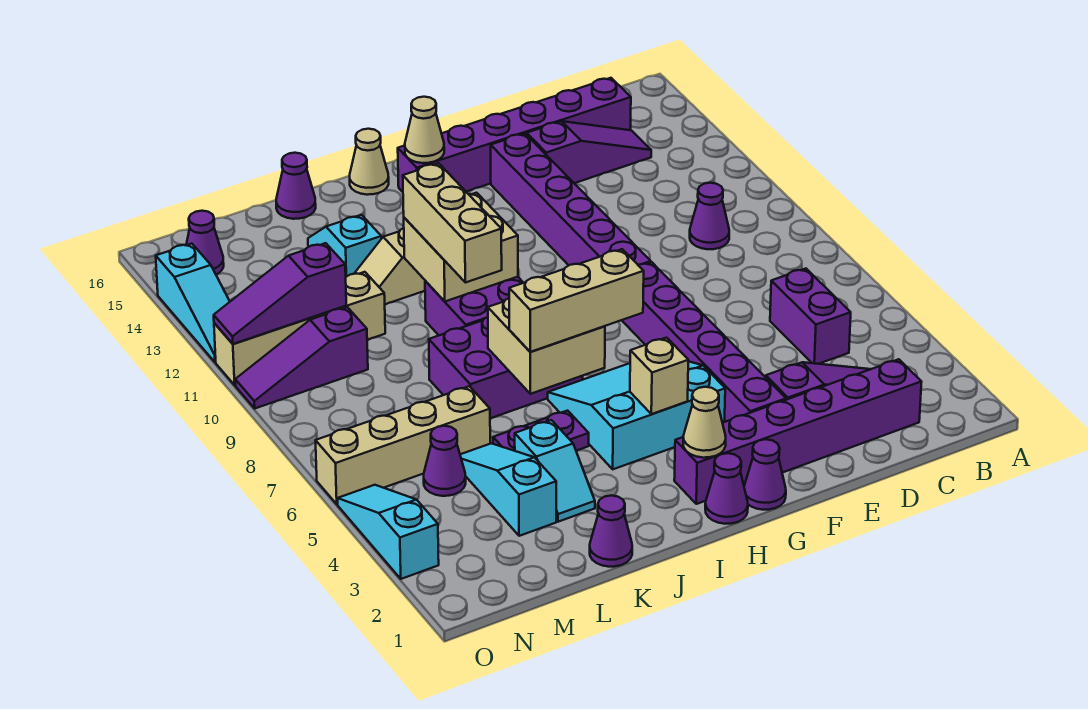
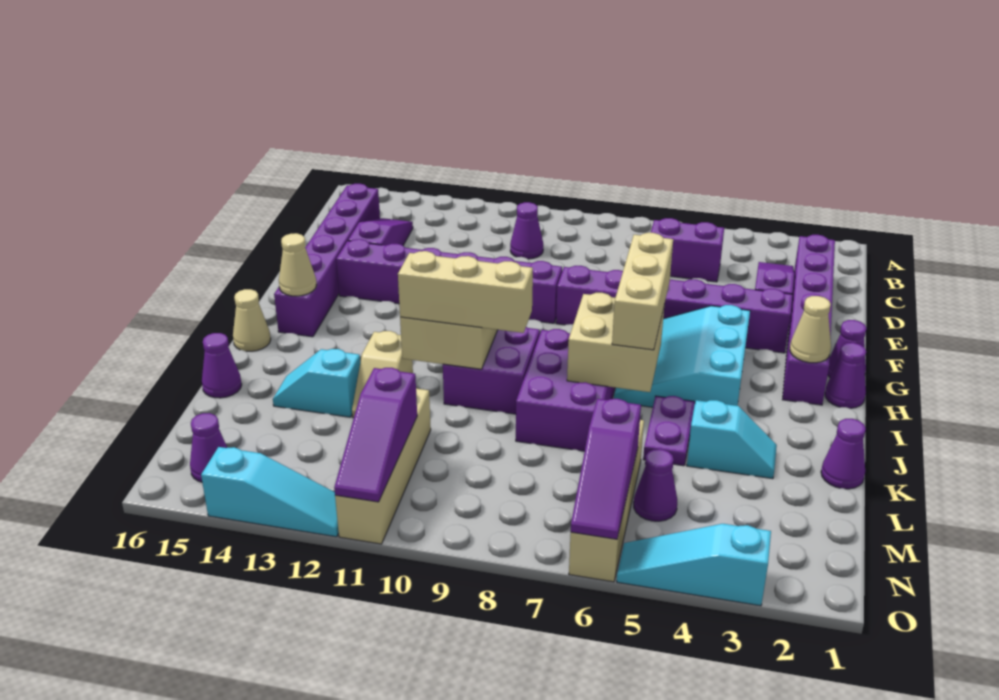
tan brick H4 level 2 -> none
cyan slope L3:L5 level 1 top 3 -> none
purple slope M10:O10 level 1 top M -> purple slope M6:O6 level 2 top M

